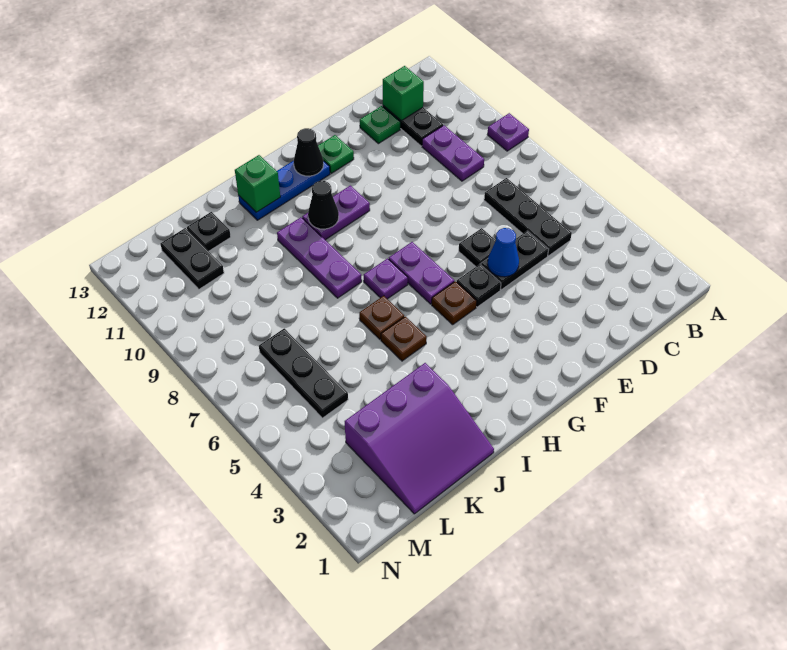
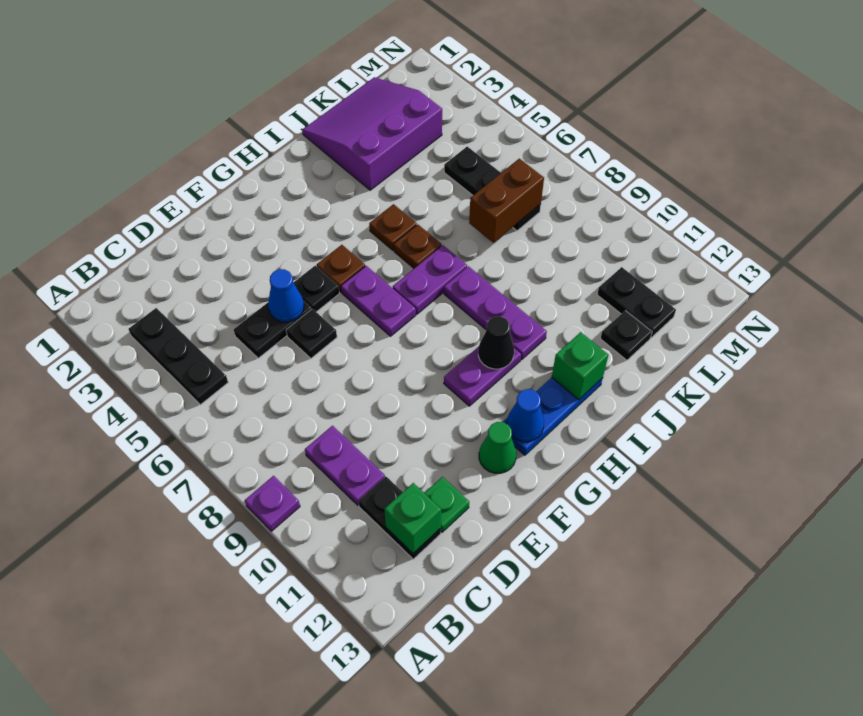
black plate C5:C7 level 1 -> black plate B3:B5 level 1
green plate F12 level 1 -> green cone F12 level 1
black cone G12 level 2 -> blue cone G12 level 2
purple plate H7 level 1 -> purple plate H7:I7 level 1
none -> brown brick K7:L7 level 2

